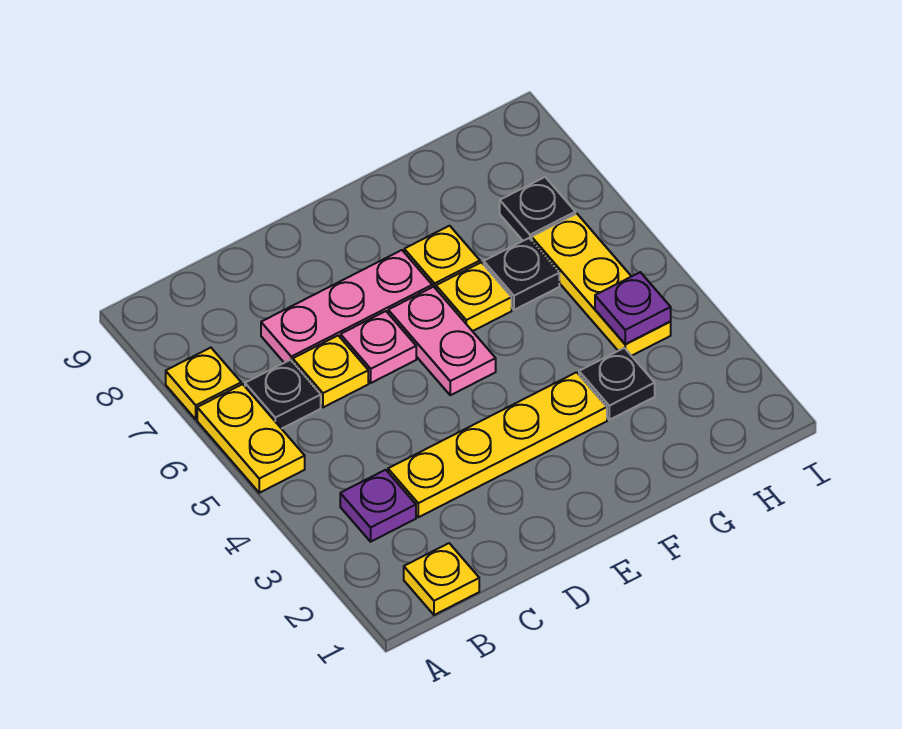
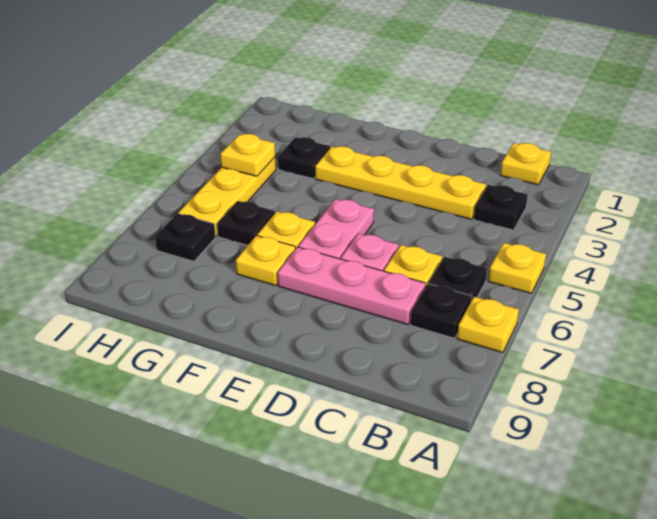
yellow plate A5:A6 level 1 -> yellow plate A5 level 1
purple plate B3 level 1 -> black plate B3 level 1
none -> black plate B7 level 1
purple plate H4 level 2 -> yellow plate H4 level 2

